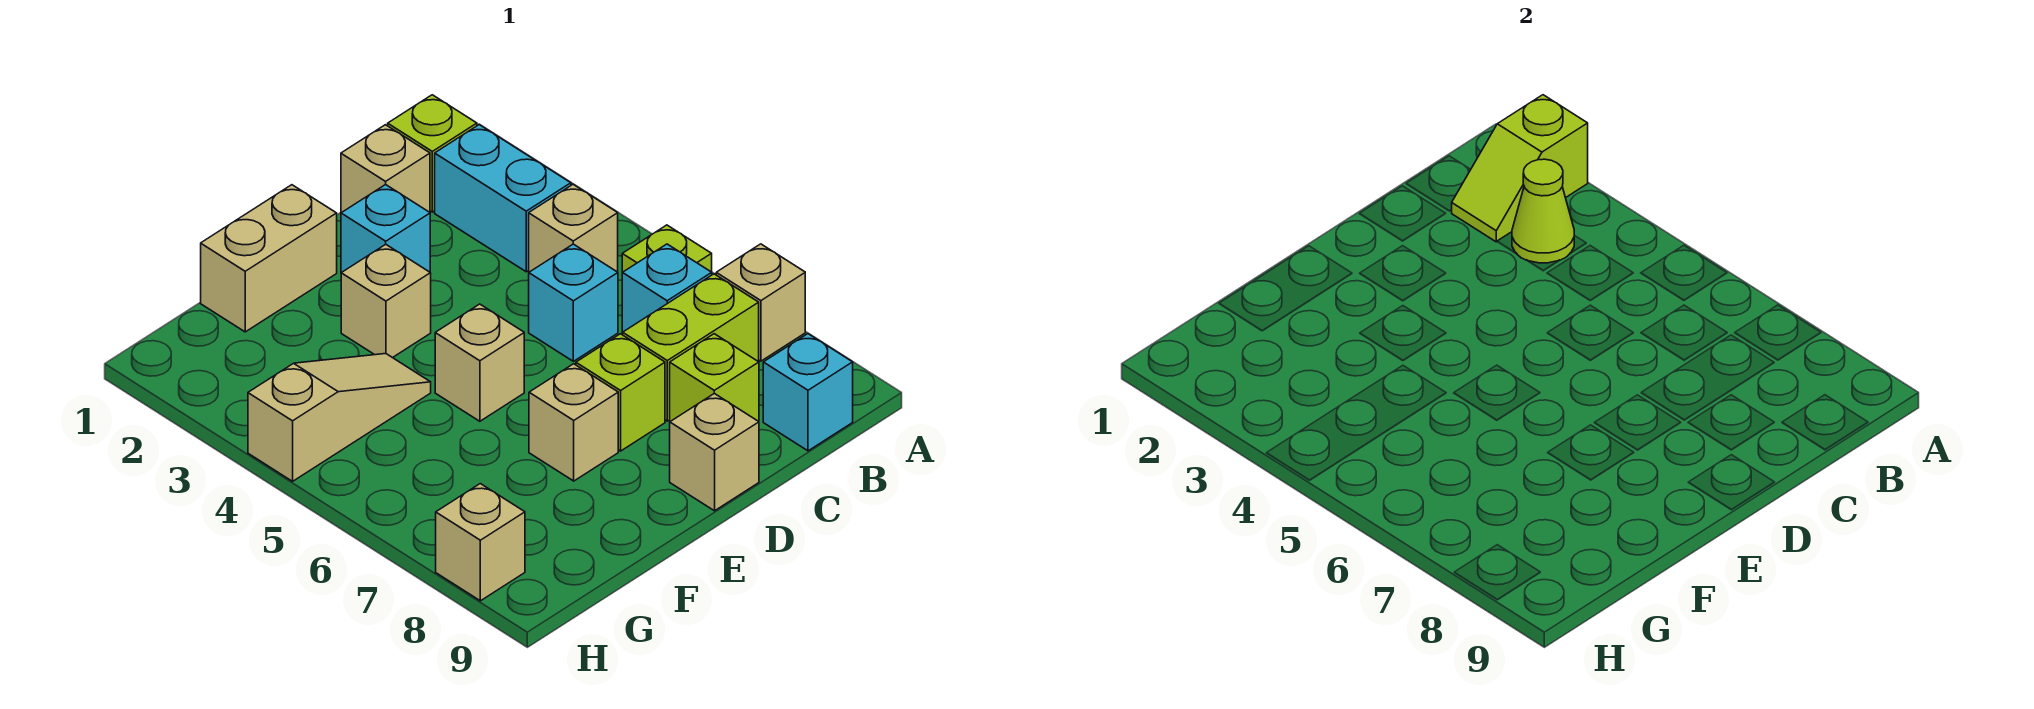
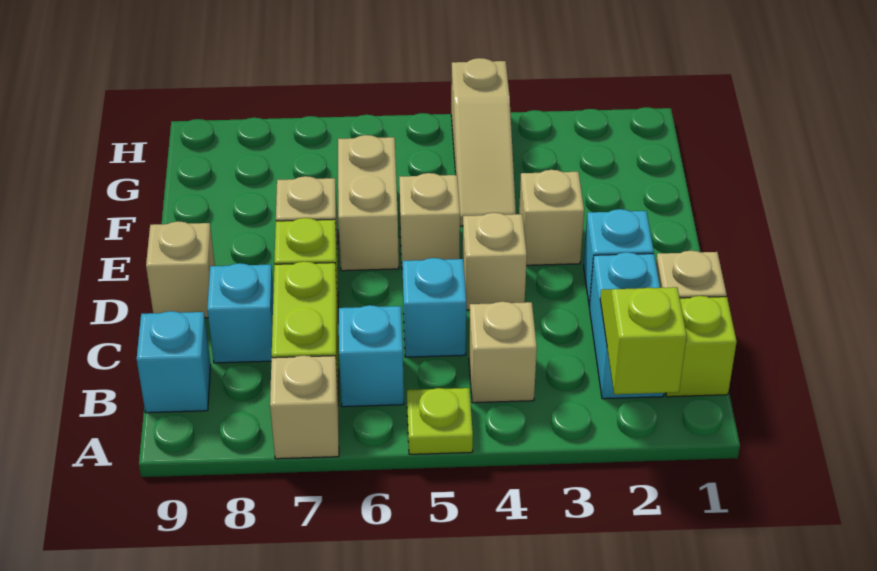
cyan brick B2:B3 level 1 -> cyan brick B2:C2 level 1
lime cone B3 level 2 -> none
lime brick C8 level 1 -> cyan brick C8 level 1
tan brick E1:F1 level 1 -> tan brick E6:F6 level 1
tan brick H8 level 1 -> tan brick D4 level 1

